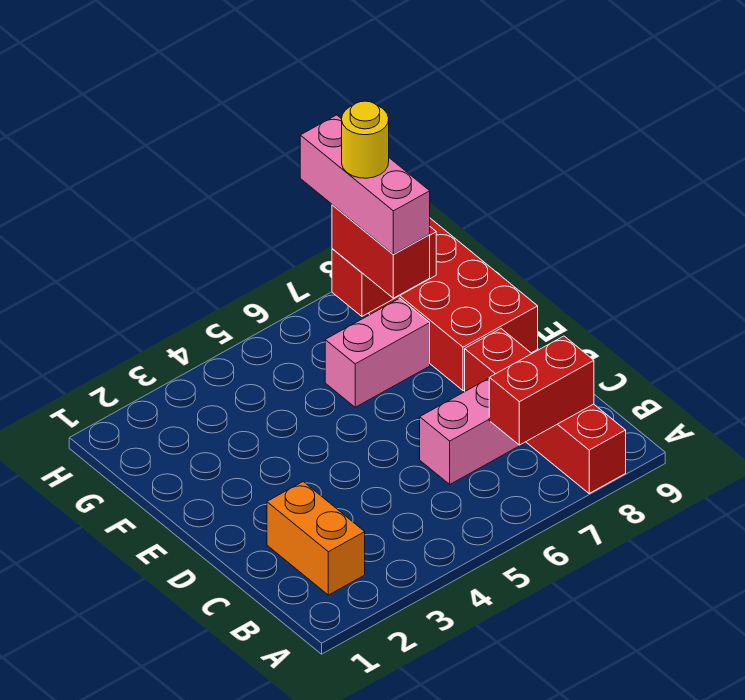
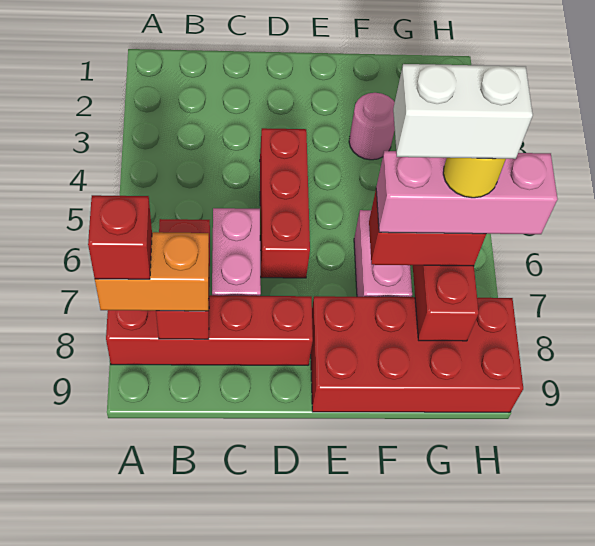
none -> red brick A8 level 4
orange brick B2:C2 level 1 -> orange brick A8:B8 level 3
none -> red brick D4:D6 level 1
none -> pink round brick F3 level 1
none -> white brick F7:G7 level 6

